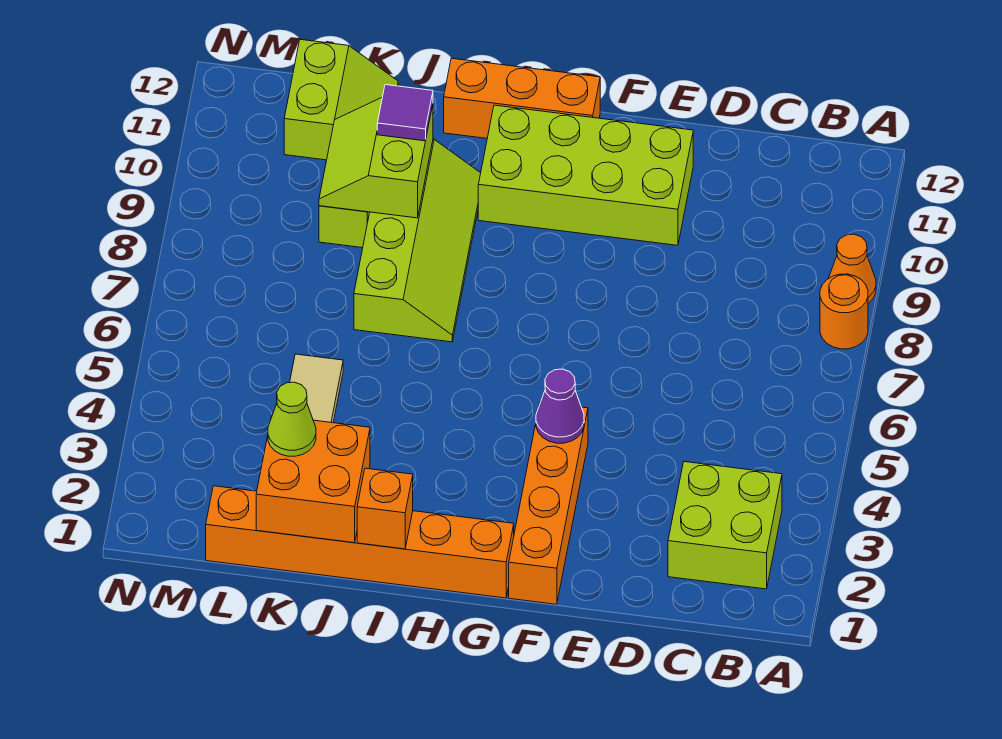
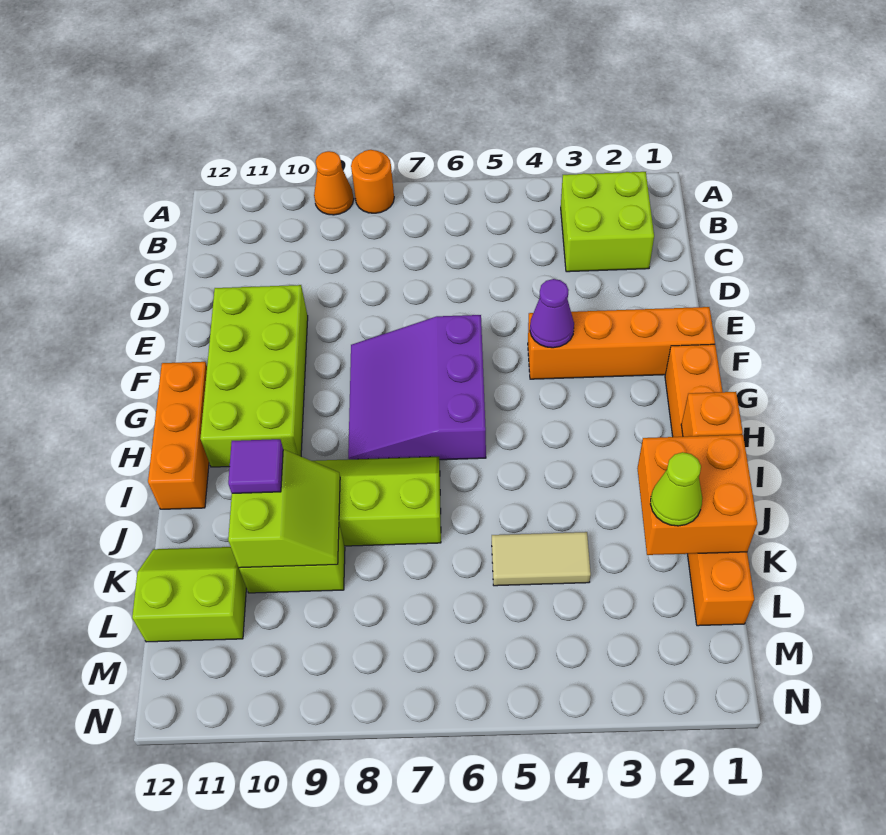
none -> purple slope F6:H8 level 1 top 6
lime slope J9:K10 level 2 top J -> lime slope J9:K10 level 2 top 10

